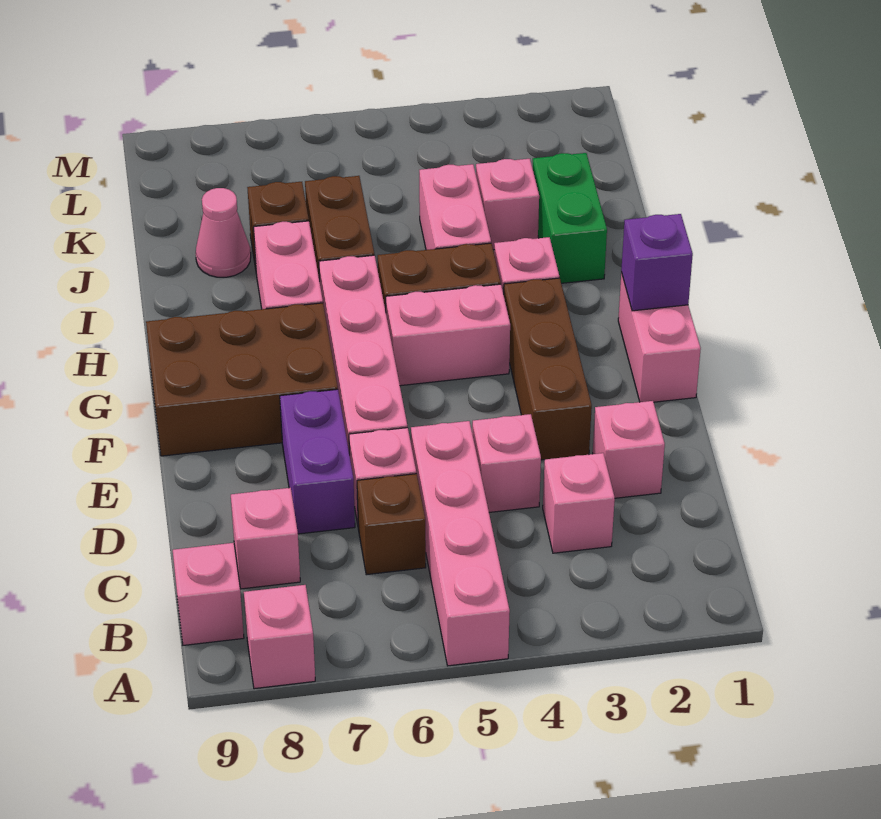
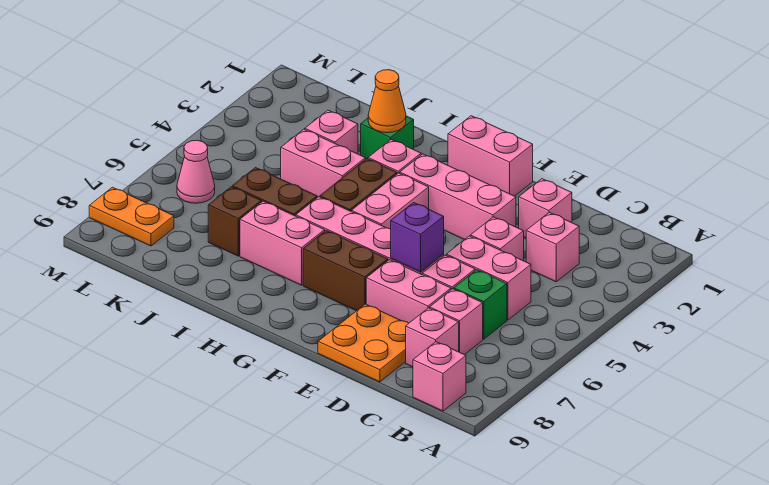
pink brick A5:D5 level 1 -> pink brick C5:D5 level 1
pink brick A8 level 1 -> pink brick C7 level 1
brown brick C6 level 1 -> green brick C6 level 1
purple brick D7:E7 level 1 -> pink brick D7:E7 level 1
none -> orange plate D8:E9 level 1
brown brick E3:G3 level 1 -> pink brick E3:G3 level 1
brown brick F7:G9 level 1 -> brown brick F7:G7 level 1
purple brick G1 level 2 -> purple brick E6 level 2
green brick I2:J2 level 1 -> green brick I2 level 1
none -> orange cone I2 level 2
pink cone J8 level 1 -> pink cone L6 level 1
none -> orange plate L8:M8 level 1

